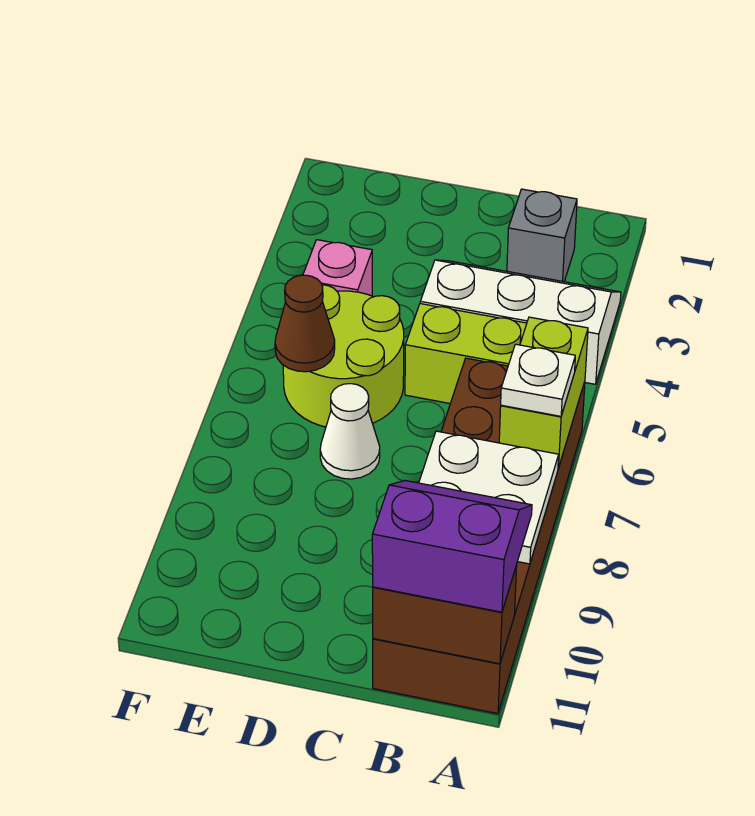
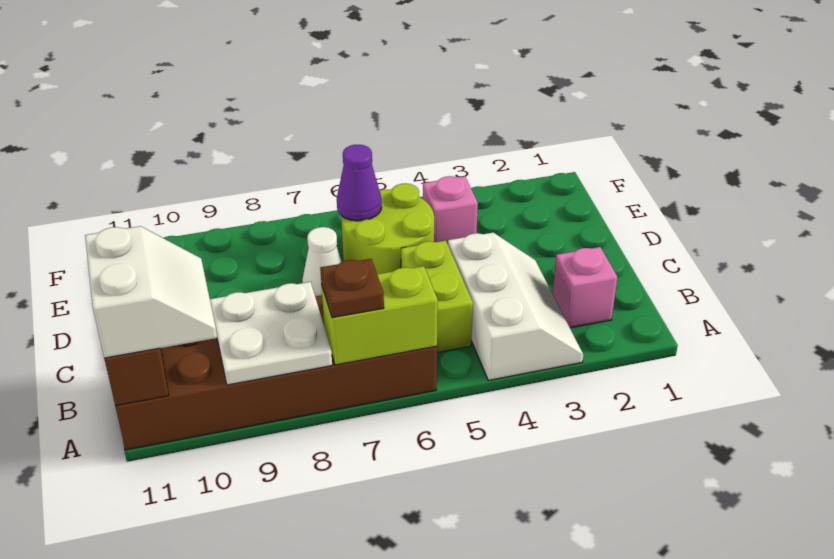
white plate A7 level 3 -> brown plate A7 level 3
purple slope A10:B11 level 3 top 11 -> white slope A10:B11 level 3 top 11
grey brick B2 level 1 -> pink brick B2 level 1
brown cone E6 level 2 -> purple cone E6 level 2

